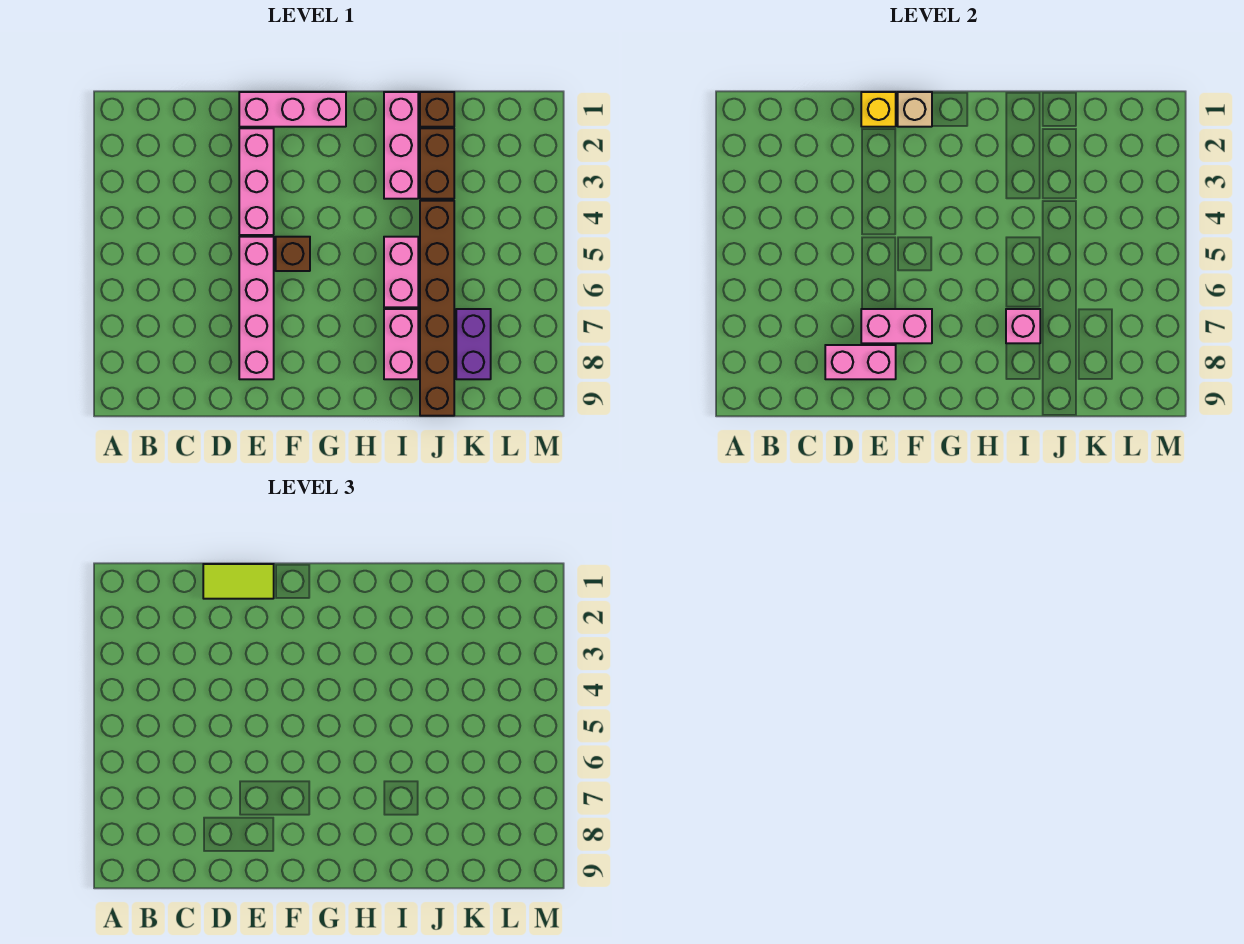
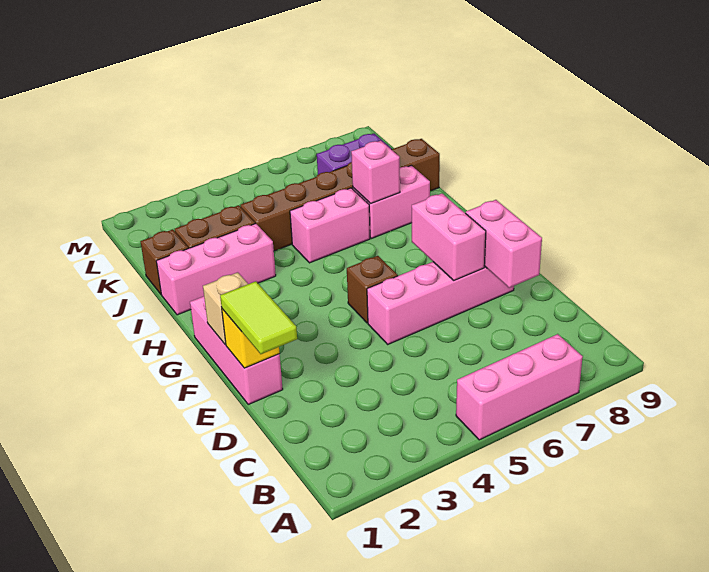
pink brick E2:E4 level 1 -> pink brick A5:A7 level 1

